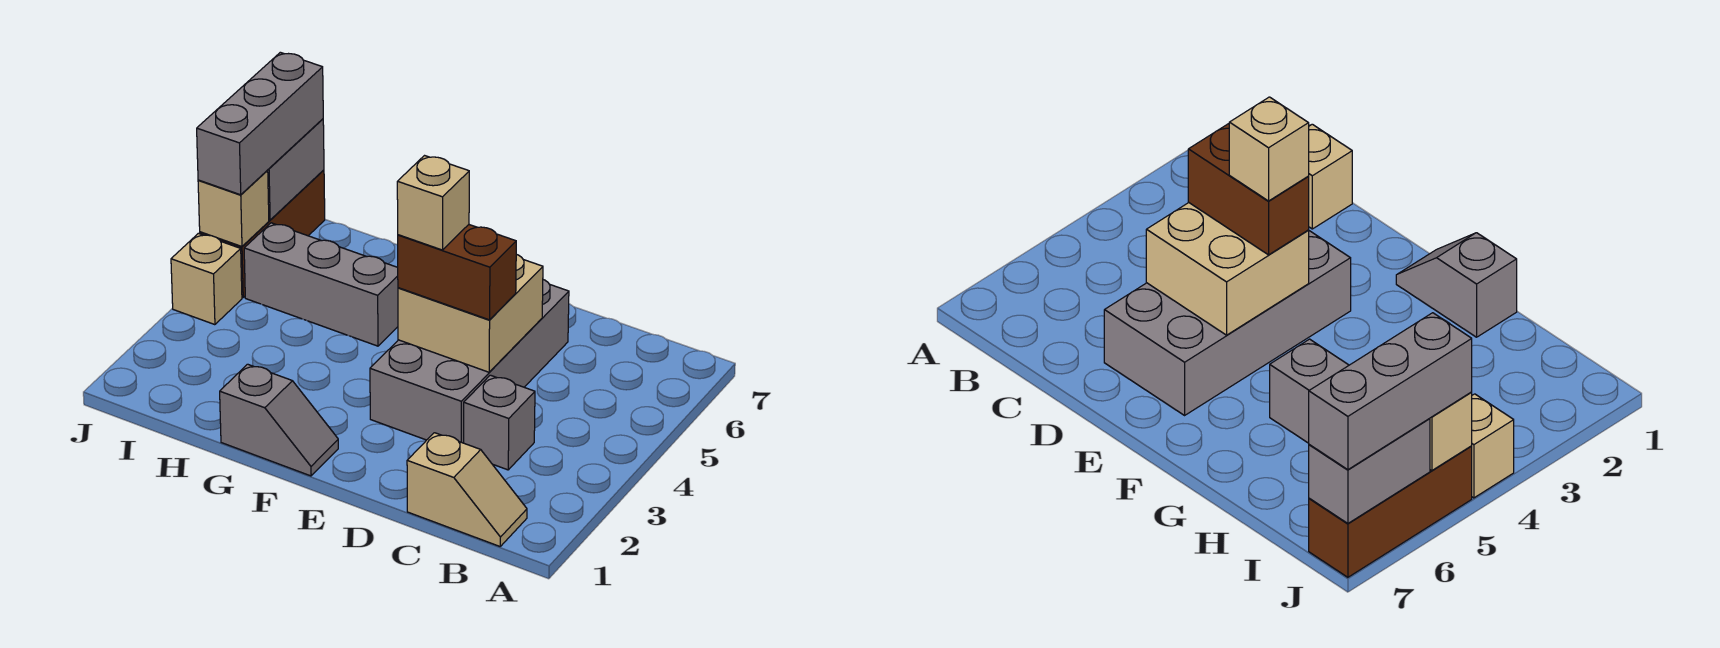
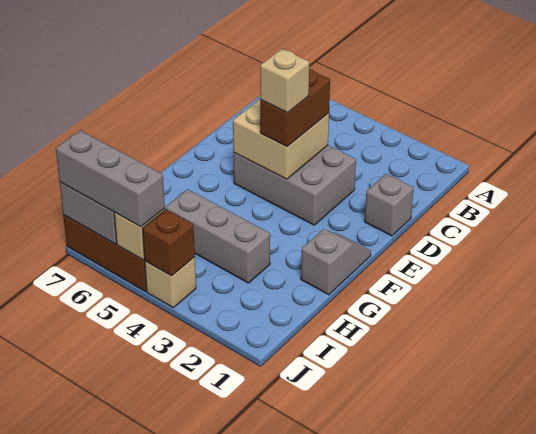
tan slope B1:C1 level 1 top C -> none
grey brick C3 level 1 -> grey brick D1 level 1
grey brick D3:E6 level 1 -> grey brick D3:E5 level 1
grey brick G5:I5 level 1 -> grey brick H3:H5 level 1
none -> brown brick J4 level 2

